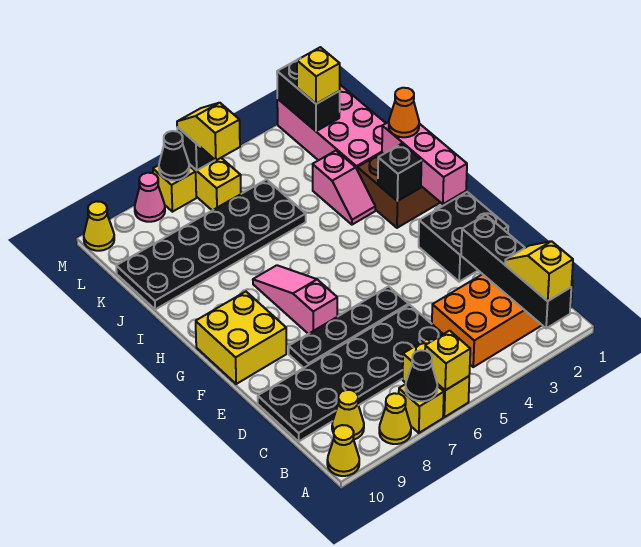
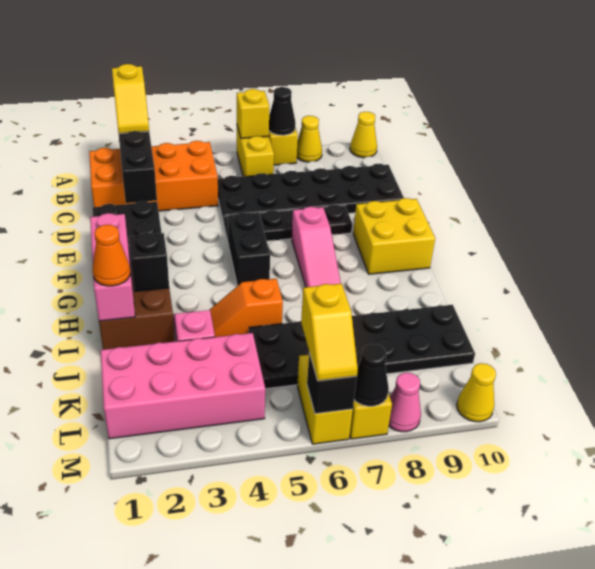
yellow cone B9 level 1 -> none
none -> orange slope I4:I5 level 1 top 5
pink brick J1:M2 level 1 -> pink brick K1:L4 level 1
black brick L2:M2 level 2 -> black brick F5:G5 level 1
yellow brick L2 level 3 -> none

